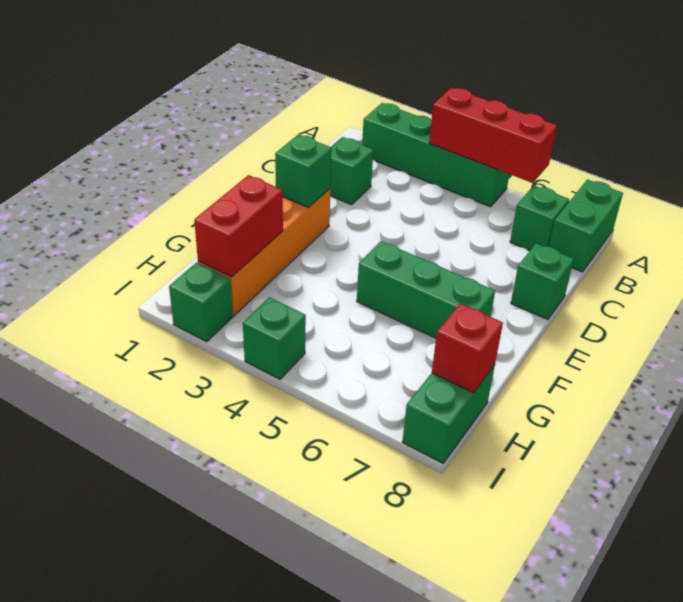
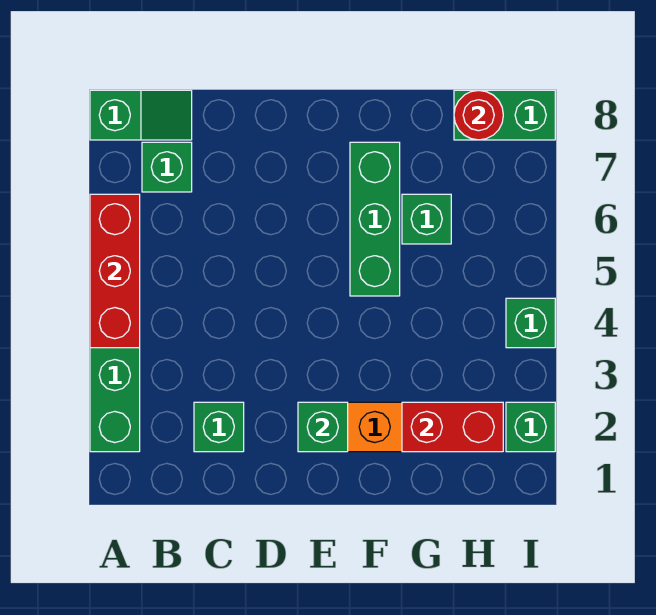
green brick A8:B8 level 1 -> green slope A8:B8 level 1 top A
green brick D8 level 1 -> green brick G6 level 1
red brick H8 level 2 -> red round brick H8 level 2

